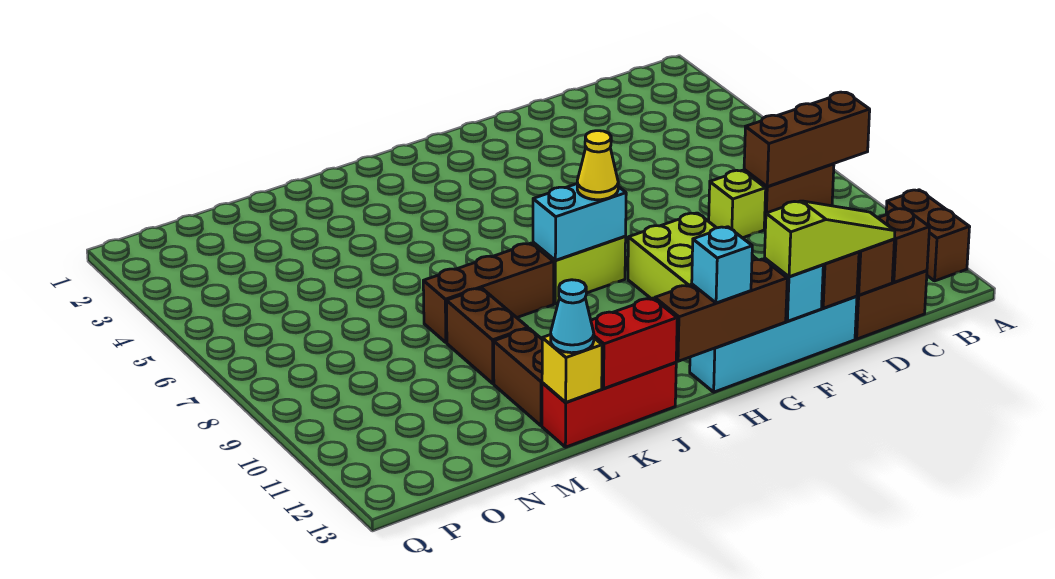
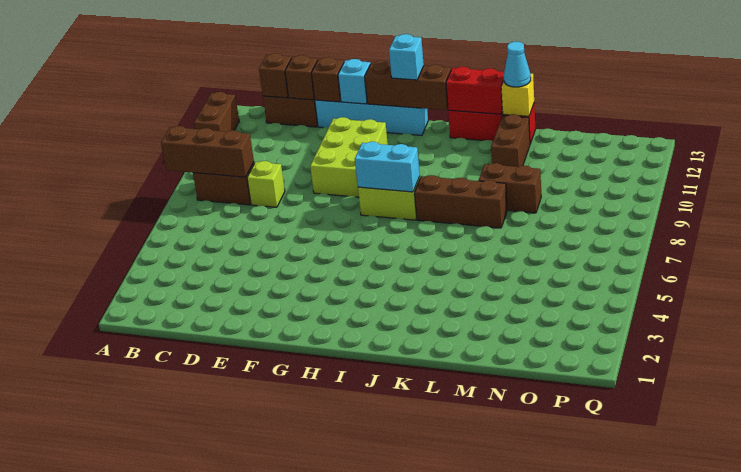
lime slope D13:F13 level 3 top F -> none
yellow cone H8 level 3 -> none
brown brick L9:L10 level 1 -> brown brick L9:M9 level 1

